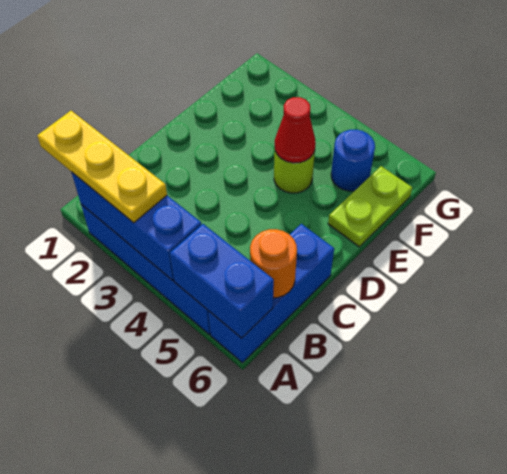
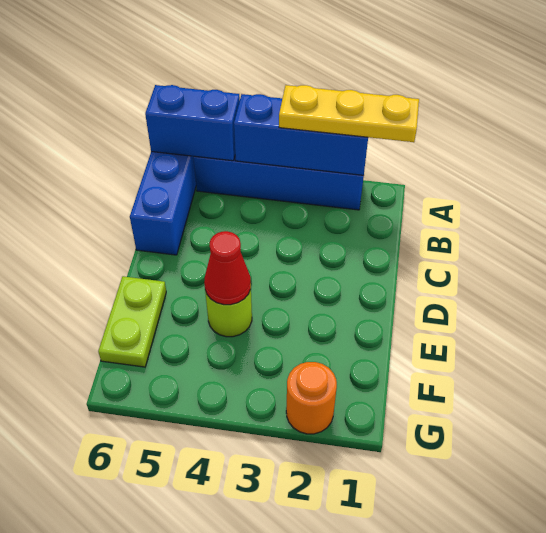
orange round brick B6 level 2 -> orange round brick G2 level 1
blue round brick F5 level 1 -> none

